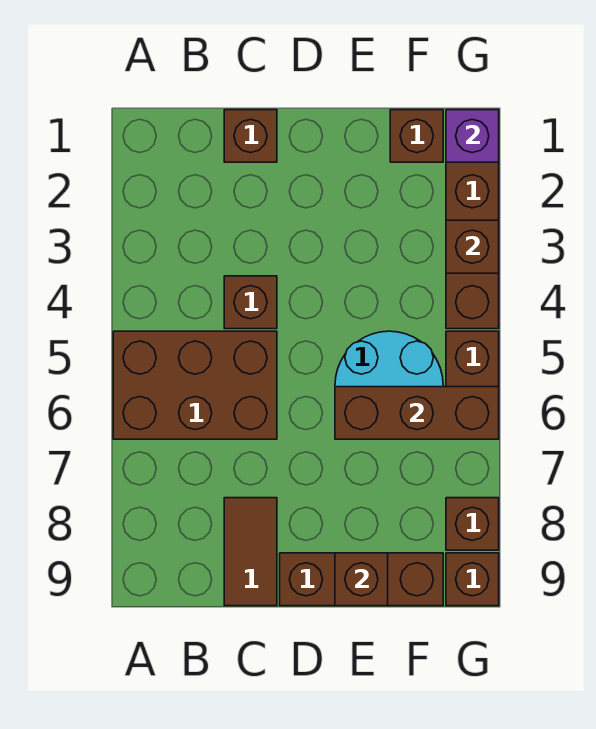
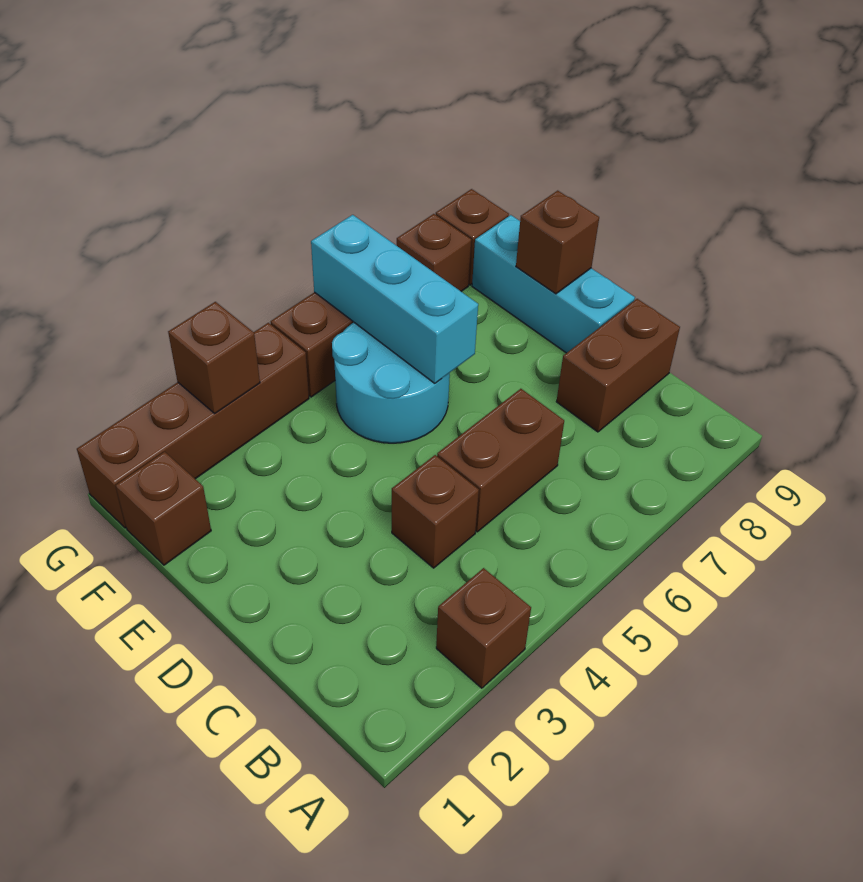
brown brick A5:C6 level 1 -> brown brick C5:C6 level 1
brown brick C1 level 1 -> brown brick A3 level 1
brown tile C8:C9 level 1 -> brown brick C8:C9 level 1
brown brick D9:F9 level 1 -> cyan brick D9:F9 level 1
brown brick E6:G6 level 2 -> cyan brick E6:G6 level 2
purple brick G1 level 2 -> none

